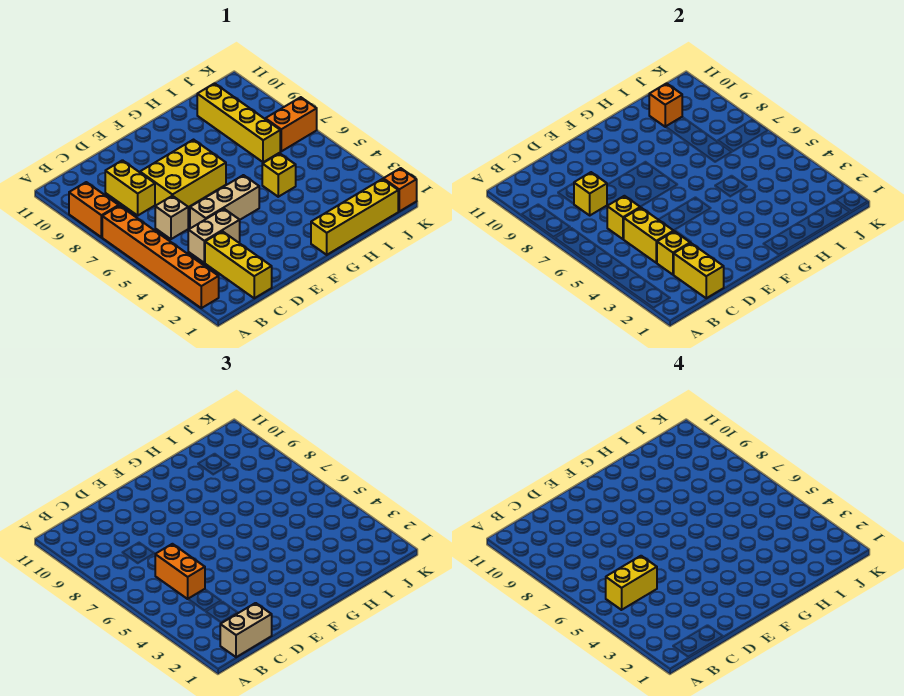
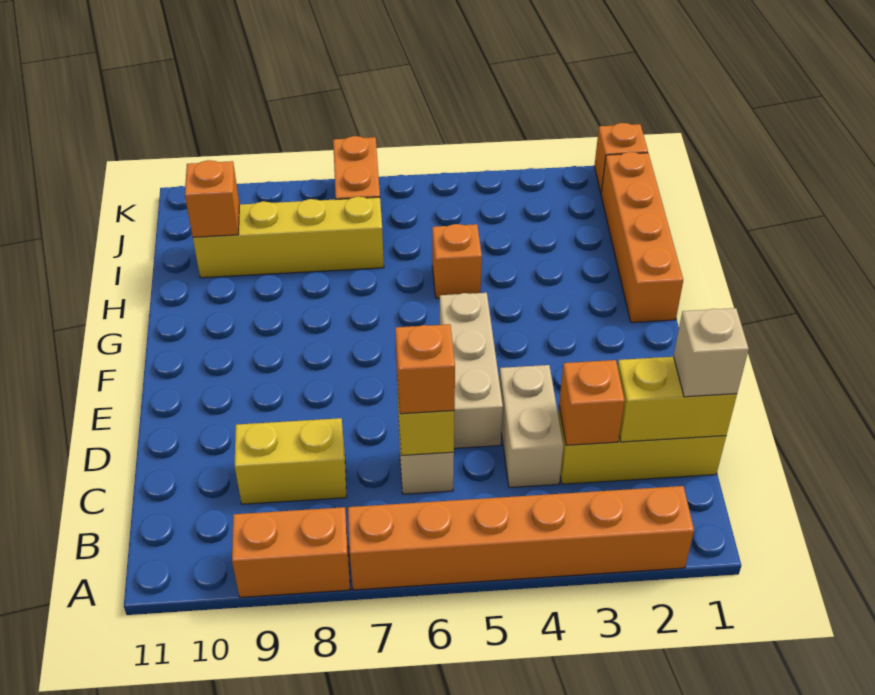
tan brick B1:C1 level 3 -> tan brick C1 level 3
yellow brick B5:C5 level 4 -> none
yellow brick C3 level 2 -> orange brick C3 level 2
yellow brick C4:C5 level 2 -> none
orange brick C5:C6 level 3 -> orange brick C6 level 3
yellow brick C8 level 2 -> none
yellow brick D7:F8 level 1 -> none
yellow brick G1:J1 level 1 -> orange brick G1:J1 level 1
yellow brick H5 level 1 -> orange brick H5 level 1

